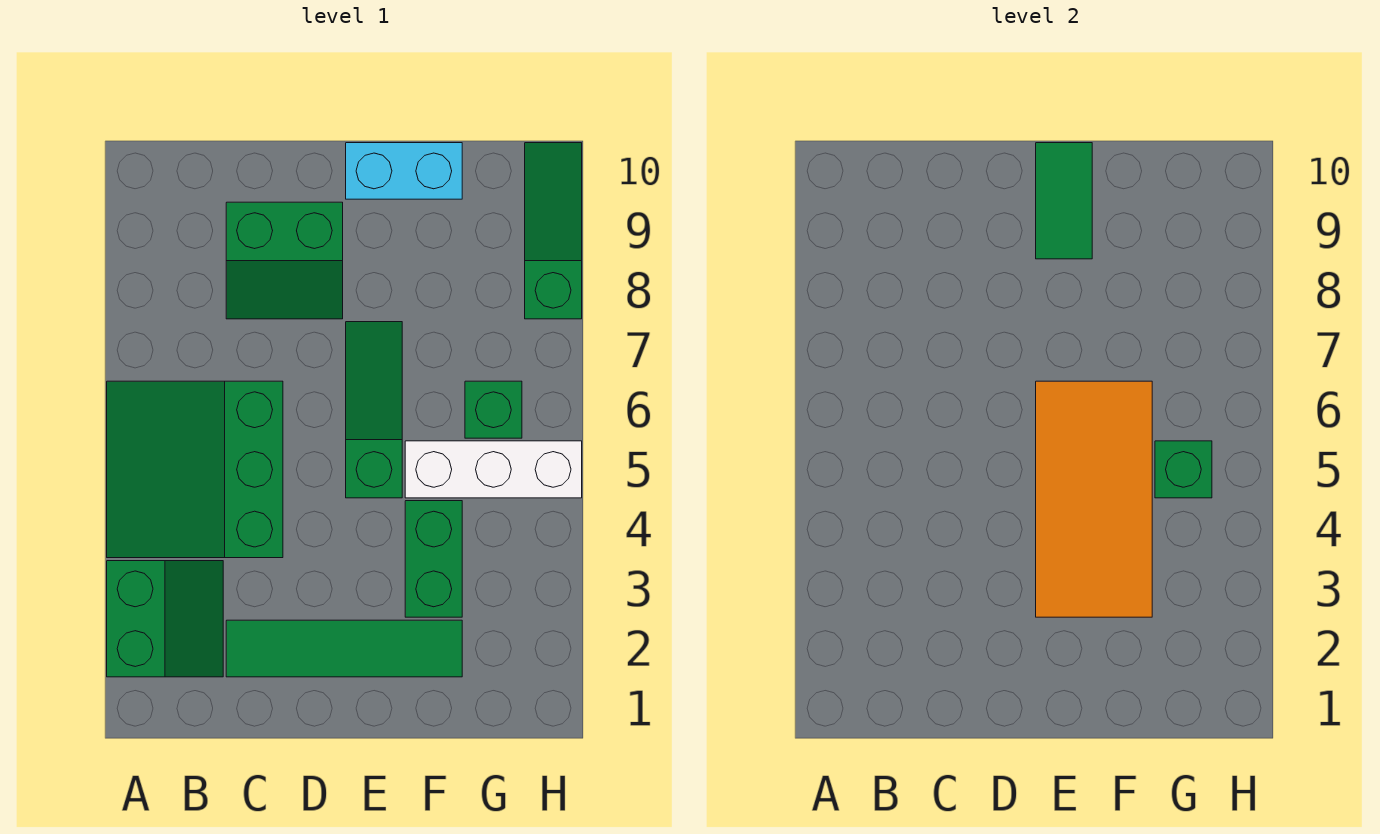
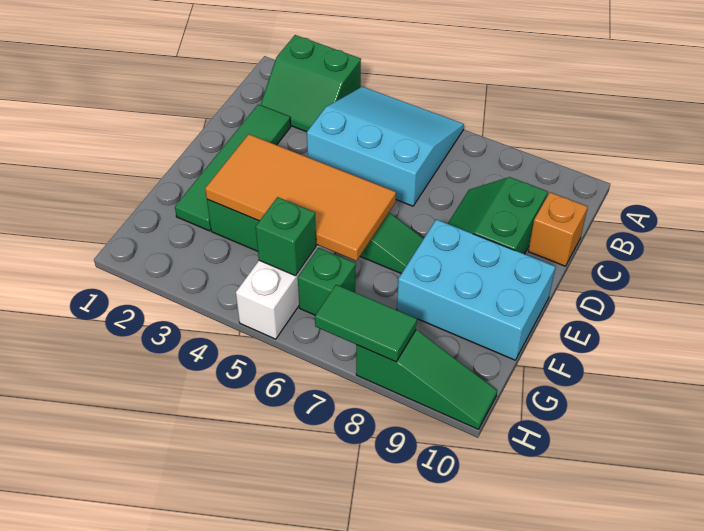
green slope A4:C6 level 1 top C -> cyan slope A4:C6 level 1 top C
none -> orange brick C10 level 1
green tile E9:E10 level 2 -> green tile H7:H8 level 2
cyan brick E10:F10 level 1 -> cyan brick E8:F10 level 1

